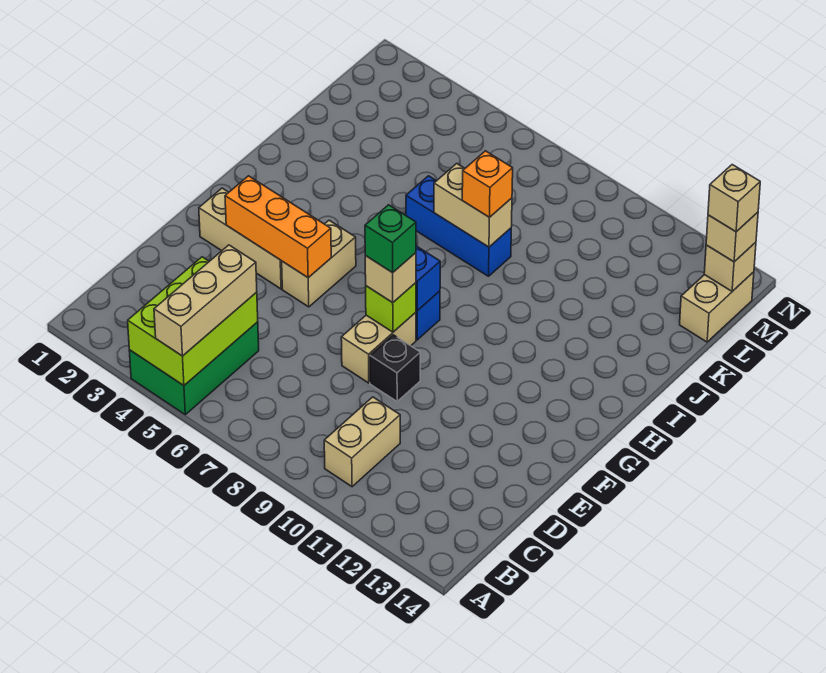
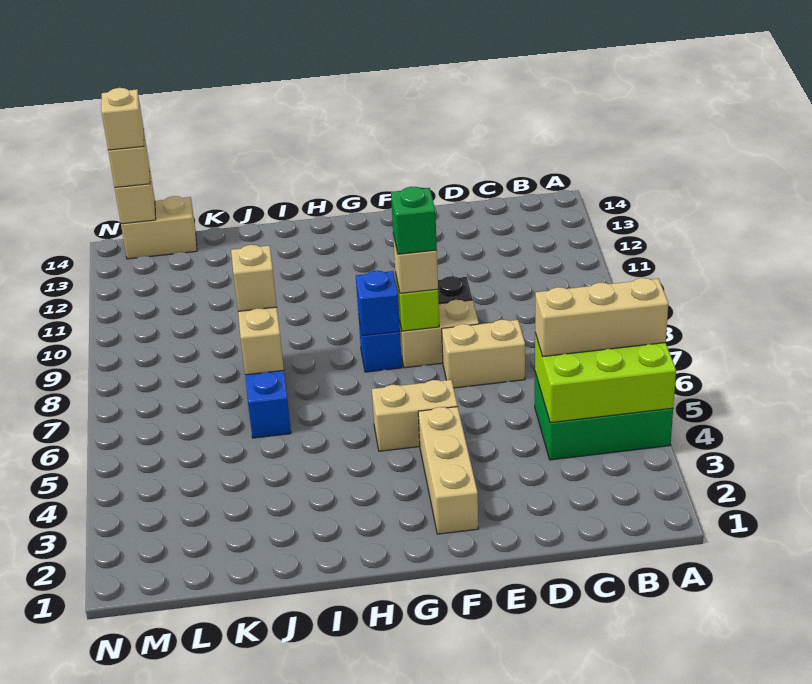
tan brick B10:C10 level 1 -> tan brick D7:E7 level 1
orange brick F3:F5 level 2 -> none
orange brick J8 level 3 -> tan brick J8 level 3

